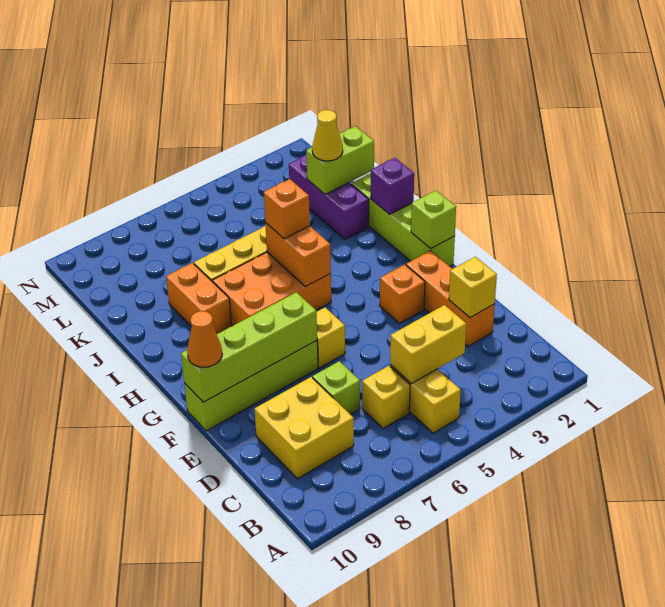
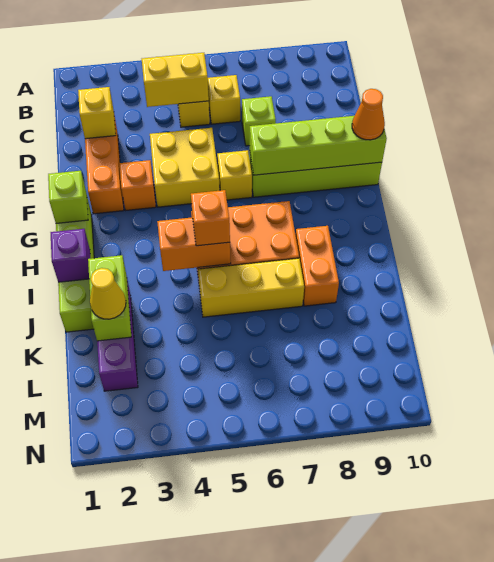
yellow brick C8:D9 level 1 -> yellow brick E4:F5 level 1
orange brick H5:I5 level 2 -> orange brick I4:I5 level 2
lime brick K1:K2 level 2 -> lime brick J2:K2 level 2

